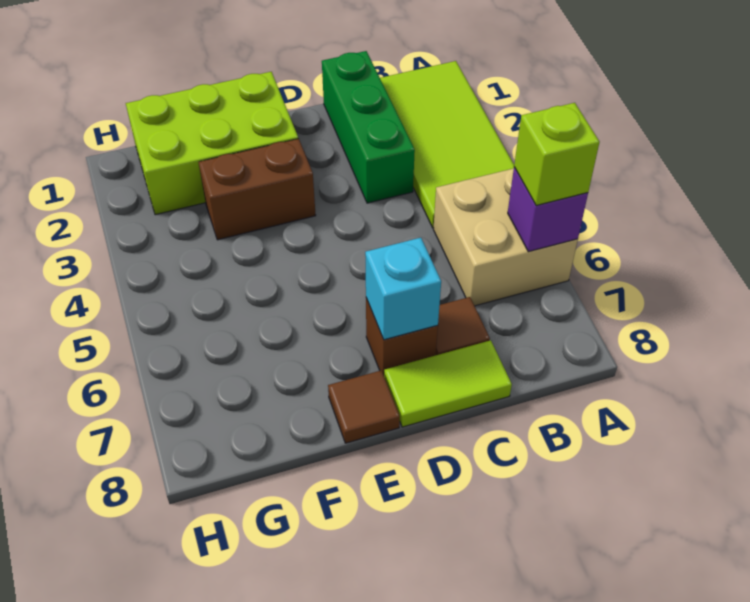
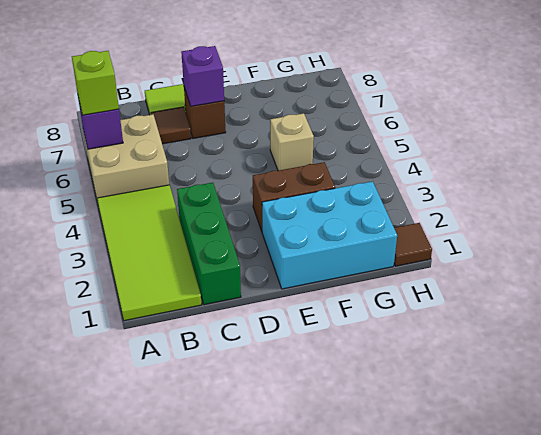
cyan brick D7 level 2 -> purple brick D7 level 2
lime brick E1:G2 level 1 -> cyan brick E1:G2 level 1
brown tile E8 level 1 -> brown tile H1 level 1
none -> tan brick F5 level 1

